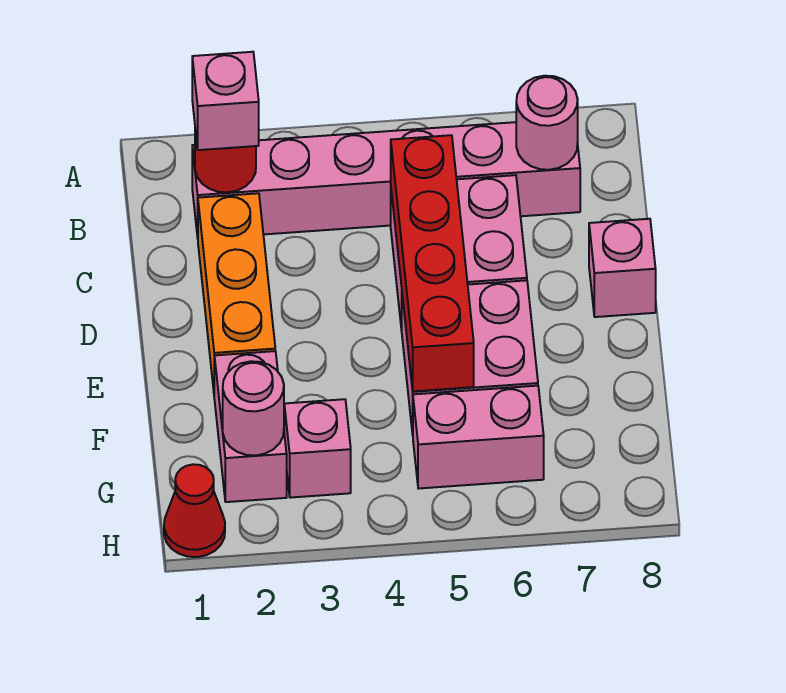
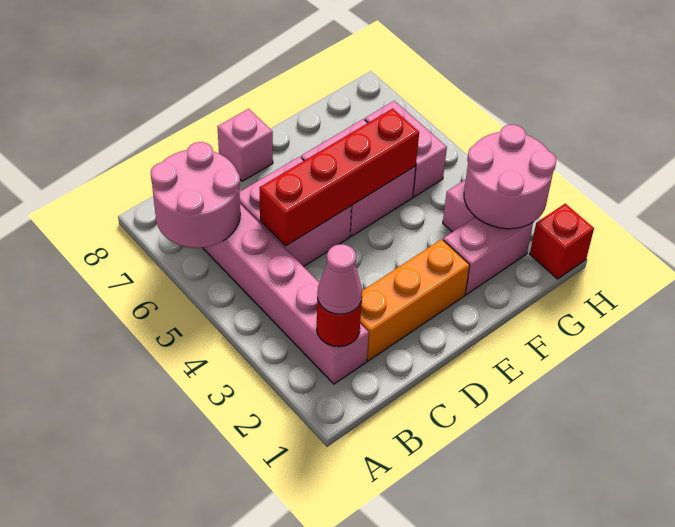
pink brick B2 level 3 -> pink cone B2 level 3
pink round brick B7 level 2 -> pink round brick A6:B7 level 2
pink round brick G2 level 2 -> pink round brick G2:H3 level 2
red cone H1 level 1 -> red brick H1 level 1

